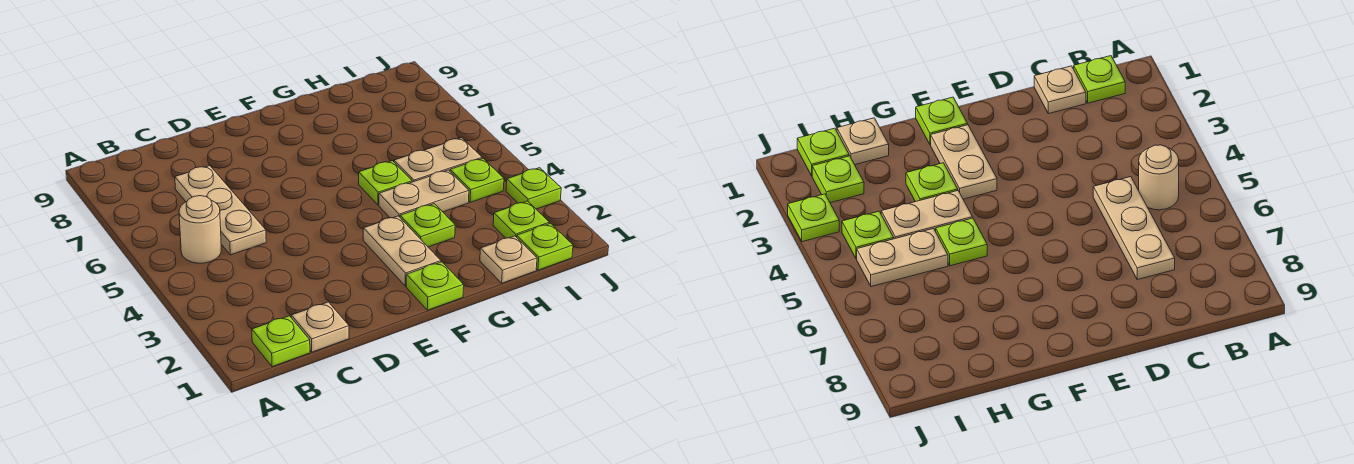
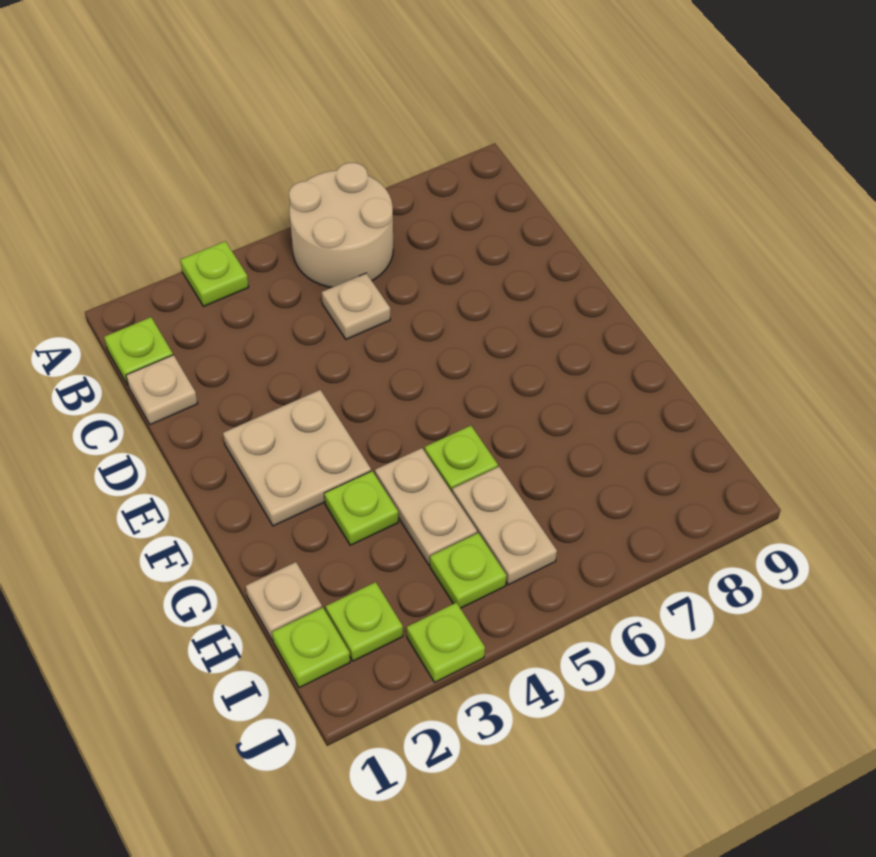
tan round brick B5 level 1 -> tan round brick A5:B6 level 1
tan plate C5:C7 level 1 -> tan plate C5 level 1
lime plate F1 level 1 -> lime plate A3 level 1
tan plate F2:F3 level 1 -> tan plate E2:F3 level 1

